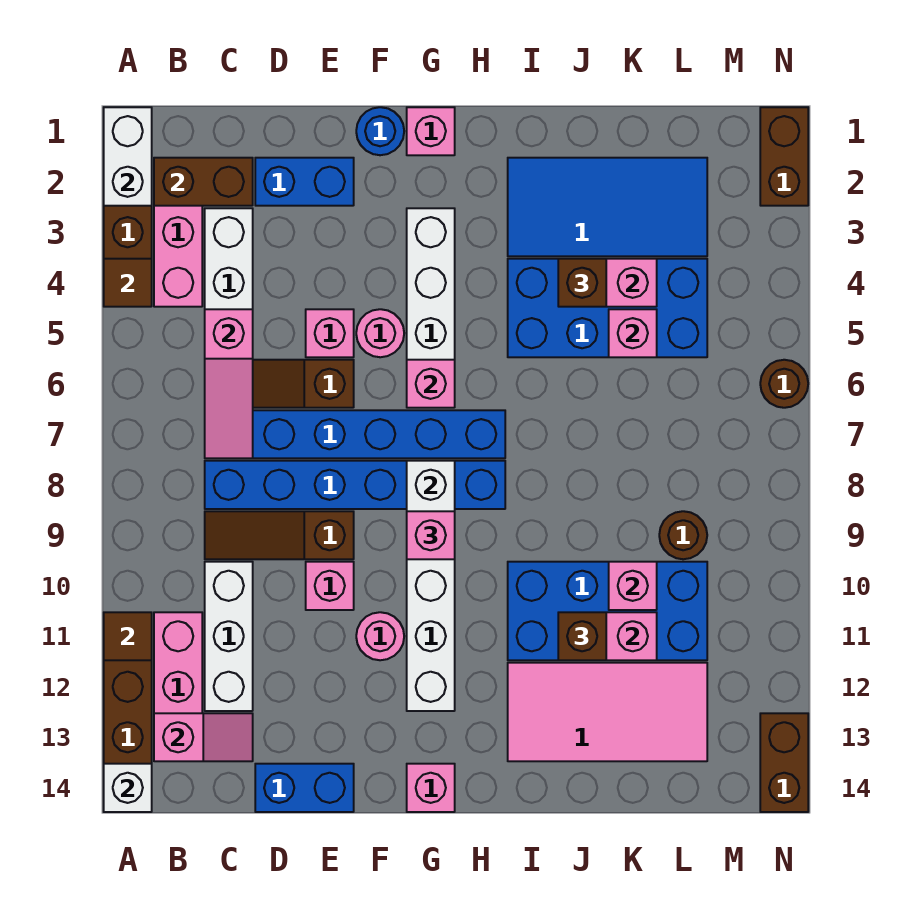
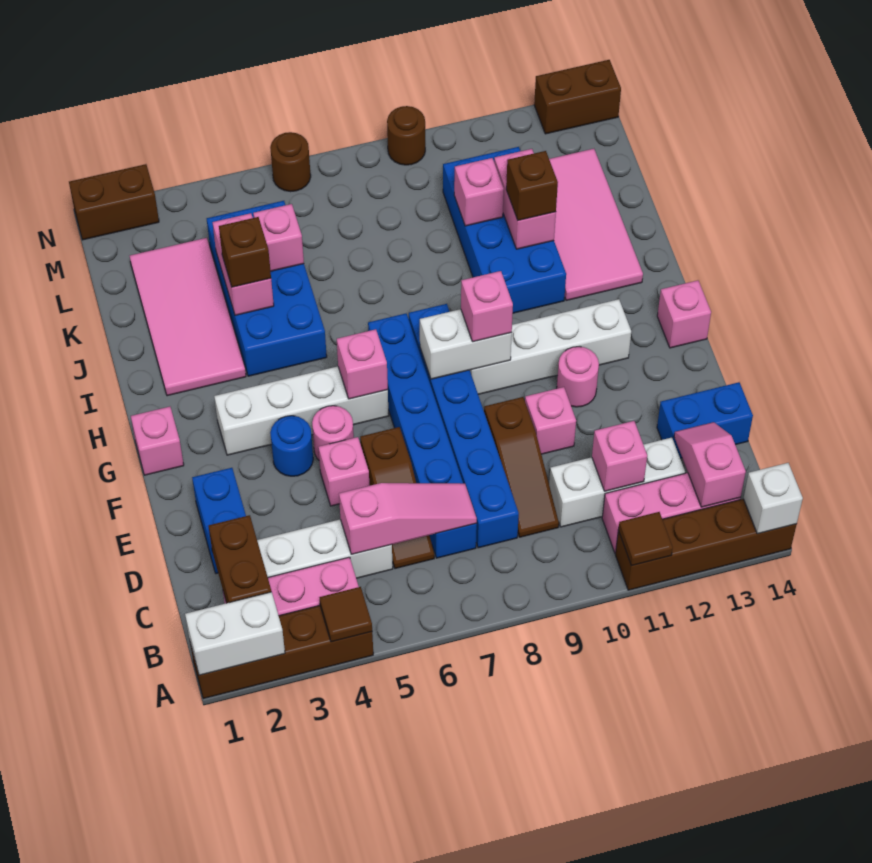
none -> pink brick C11 level 2
blue brick D14:E14 level 1 -> blue brick D13:D14 level 1
blue round brick F1 level 1 -> blue round brick F4 level 1
blue tile I2:L3 level 1 -> pink tile I2:L3 level 1
brown round brick L9 level 1 -> brown round brick N9 level 1

